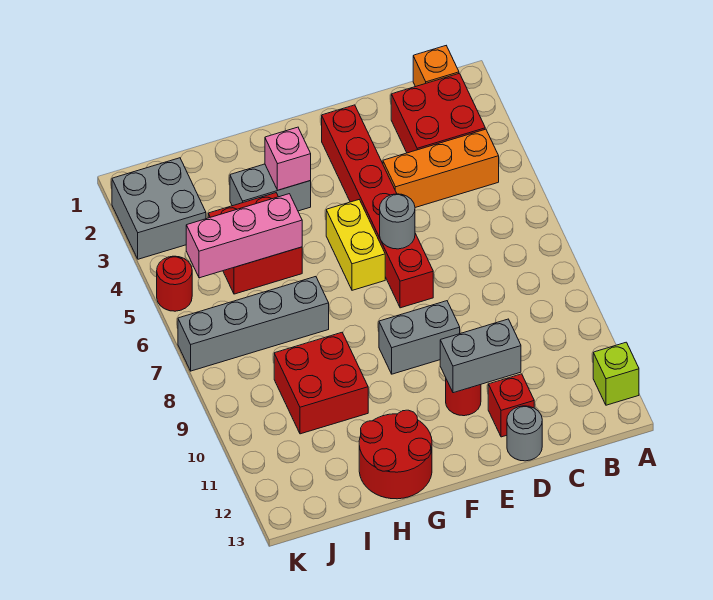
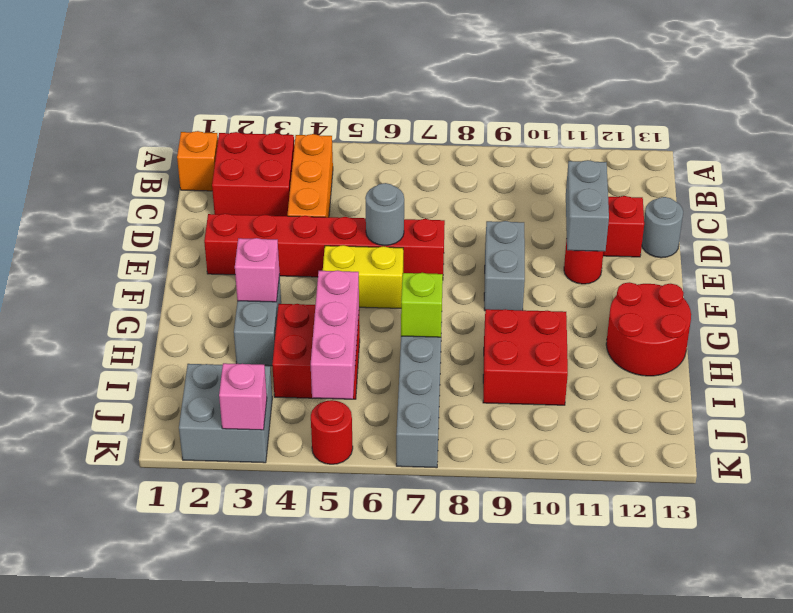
lime brick A12 level 1 -> lime brick H7 level 2
none -> pink brick K3 level 2

